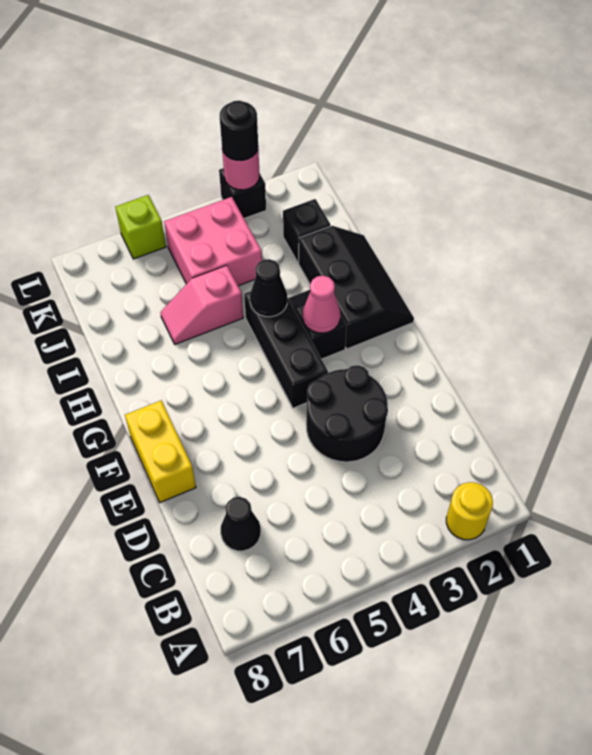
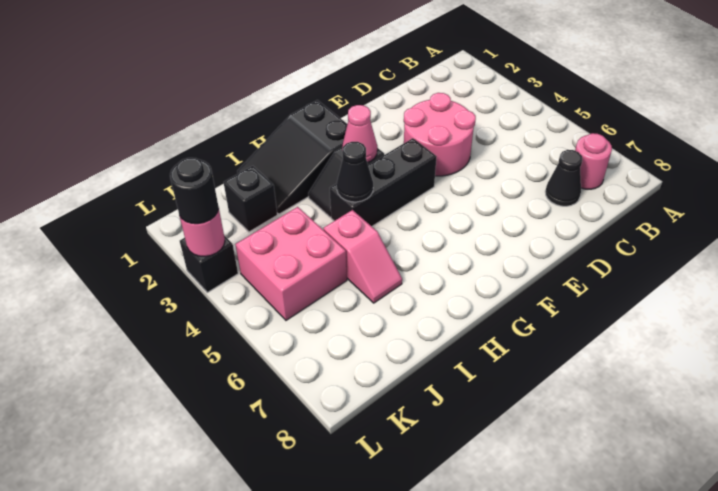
yellow round brick A2 level 1 -> none
none -> pink round brick B7 level 1
black round brick D3:E4 level 1 -> pink round brick D3:E4 level 1
yellow brick E8:F8 level 1 -> none
black slope G1:I2 level 1 top 2 -> black slope G1:I2 level 1 top G
lime brick L6 level 1 -> none

